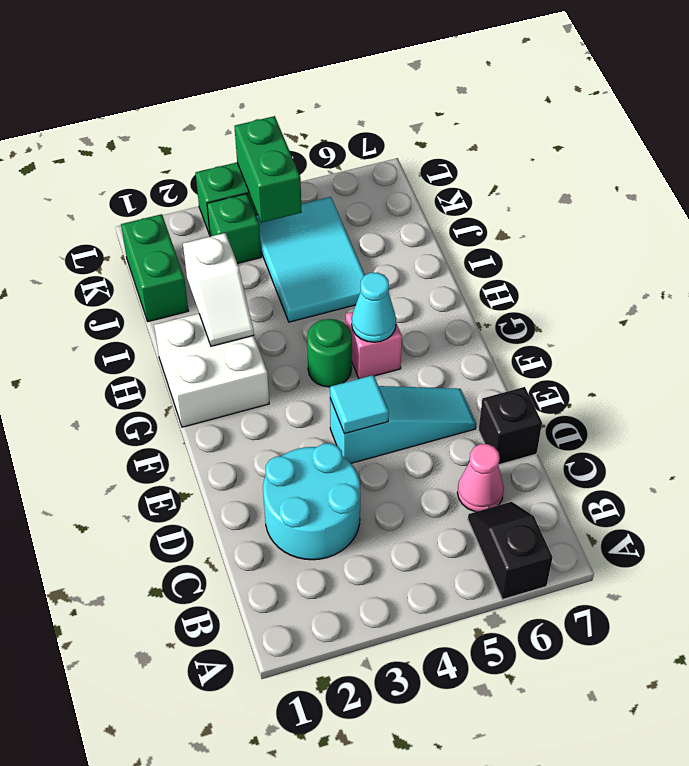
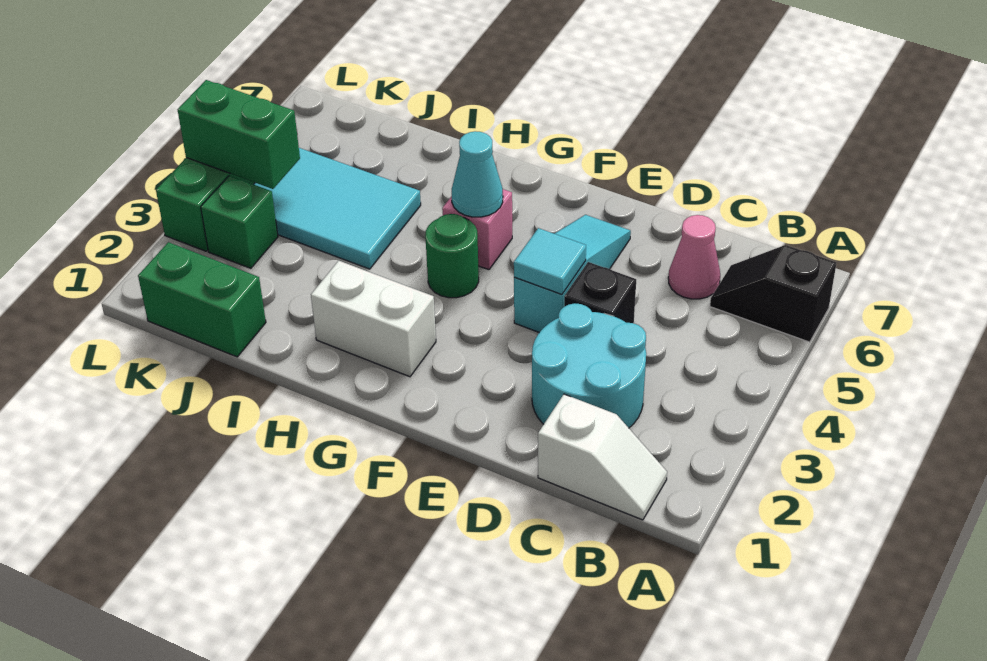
black brick D7 level 1 -> black brick D4 level 1
white brick G1:H2 level 1 -> white brick G2:H2 level 1
white slope H2:I2 level 2 top I -> white slope B1:C1 level 1 top C

